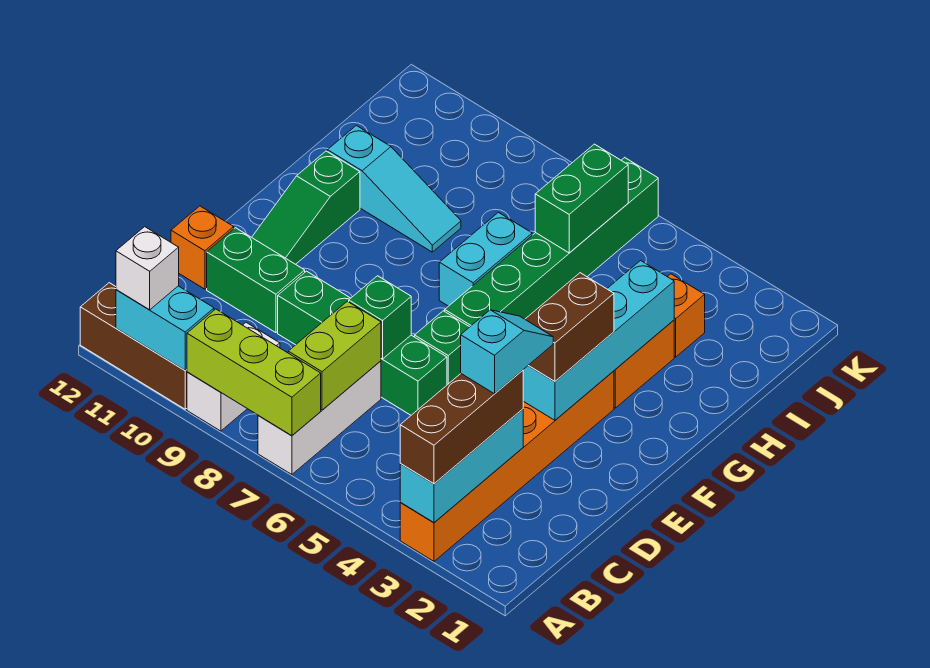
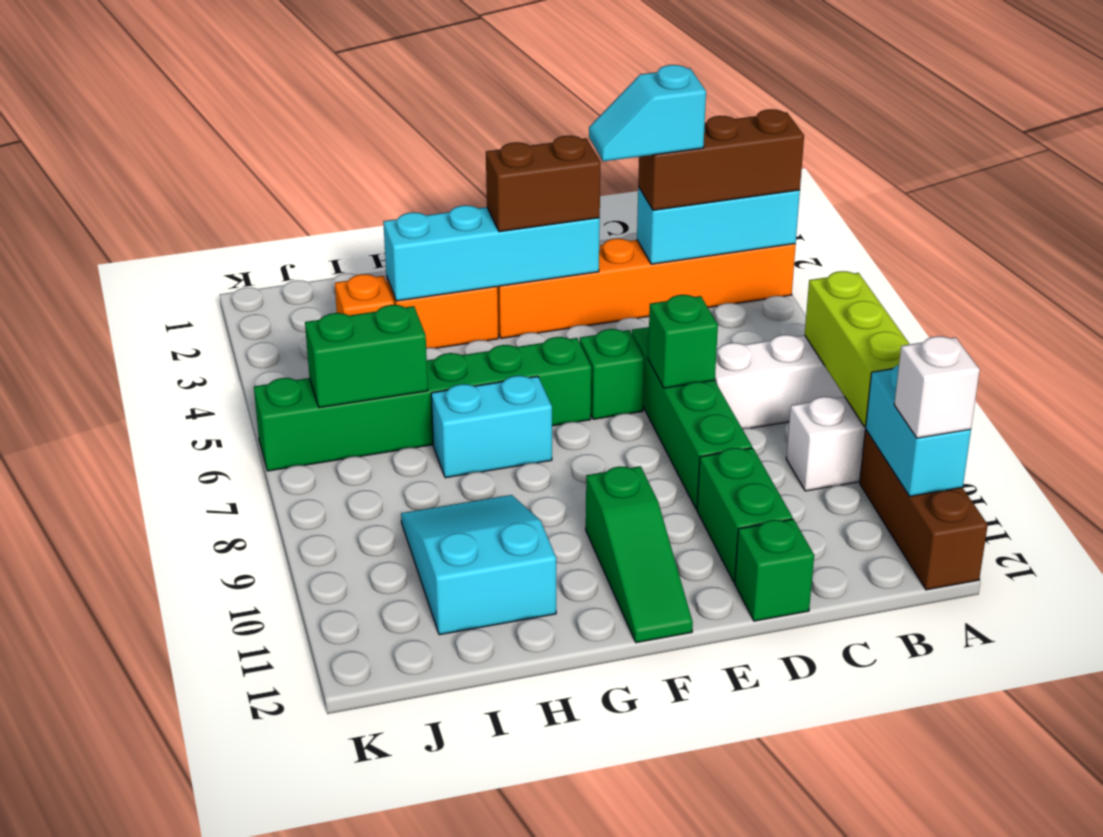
lime brick B7:C7 level 2 -> none
orange brick D12 level 1 -> green brick D12 level 1
green slope E11:G11 level 1 top G -> green slope F10:F12 level 1 top 10
cyan slope H9:H11 level 1 top 11 -> cyan slope H9:I11 level 1 top 11

